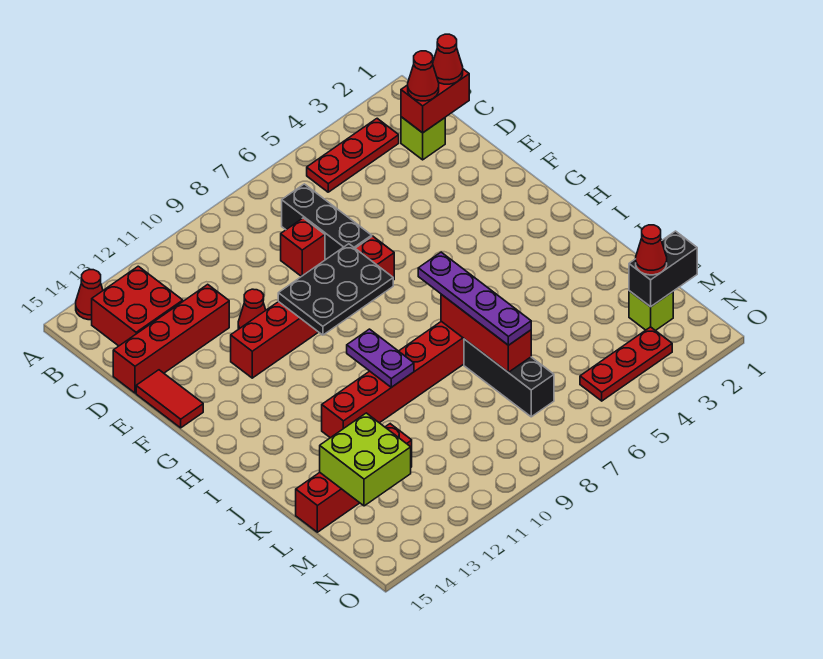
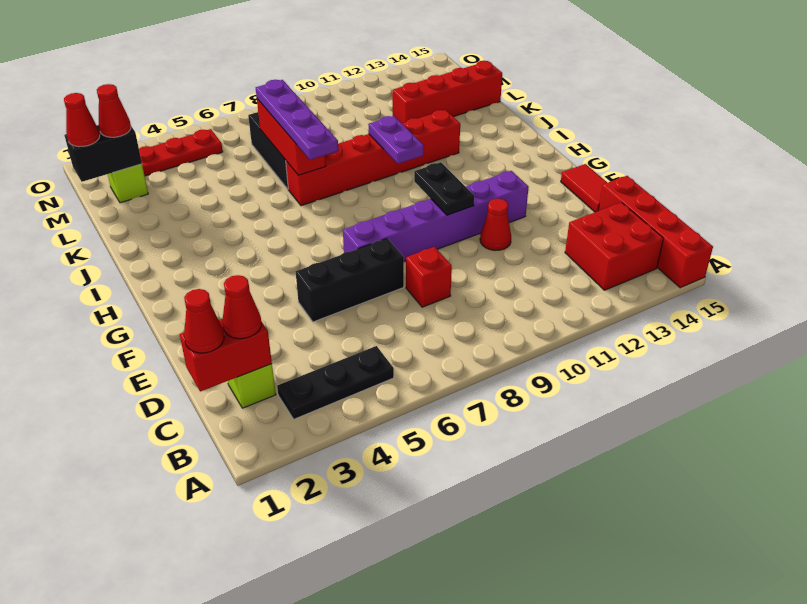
red cone A14 level 1 -> red cone M1 level 3
red plate B3:B5 level 1 -> black plate B3:B5 level 1
black brick C7:E7 level 1 -> black brick E5:E7 level 1
red brick D12:D15 level 1 -> red brick A15:D15 level 1
red brick F7:F12 level 1 -> purple brick F7:F12 level 1
black plate F8:G10 level 2 -> black plate F10:G10 level 2
lime brick L13:M14 level 2 -> none

